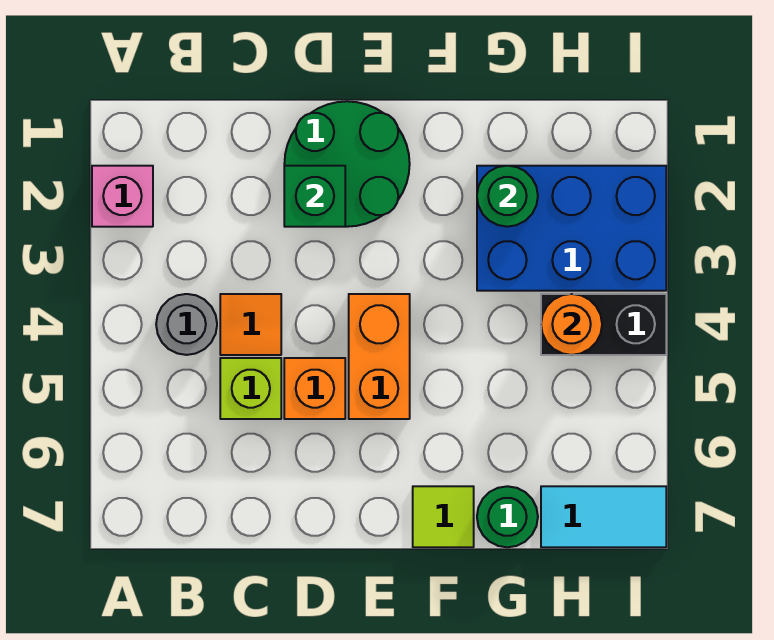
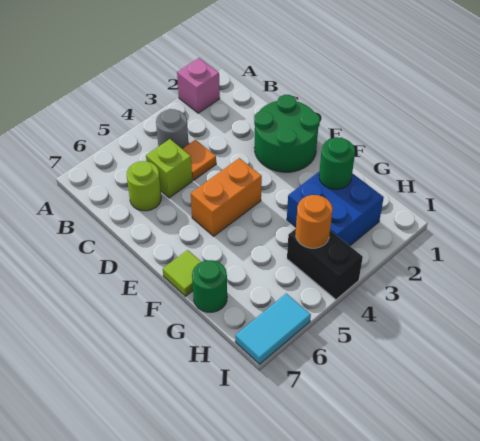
none -> lime round brick C6 level 1
green brick D2 level 2 -> none
orange brick D5 level 1 -> none
blue brick G2:I3 level 1 -> blue brick G2:H3 level 1
cyan tile H7:I7 level 1 -> cyan tile I6:I7 level 1

